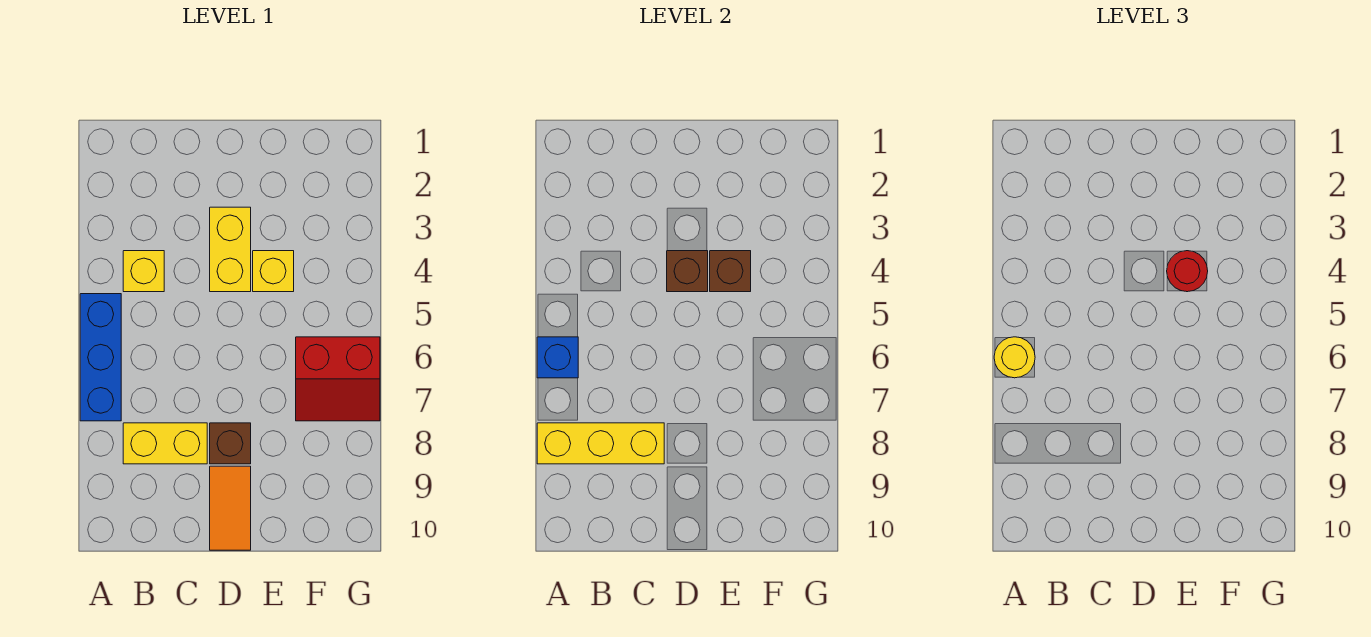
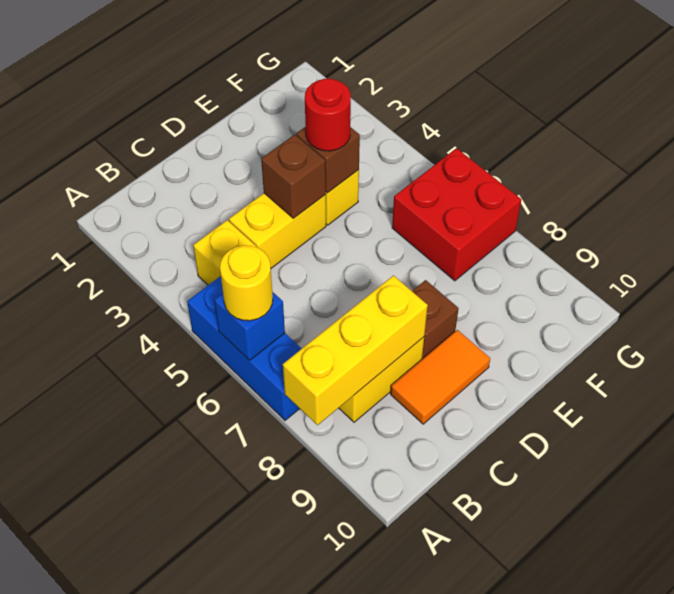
yellow brick D3:D4 level 1 -> yellow brick C4:D4 level 1
orange tile D9:D10 level 1 -> orange tile C9:D9 level 1
red slope F6:G7 level 1 top 6 -> red brick F6:G7 level 1

